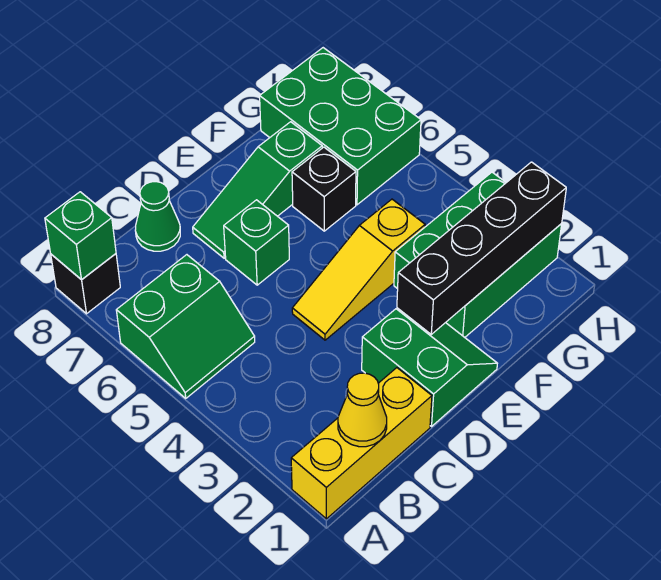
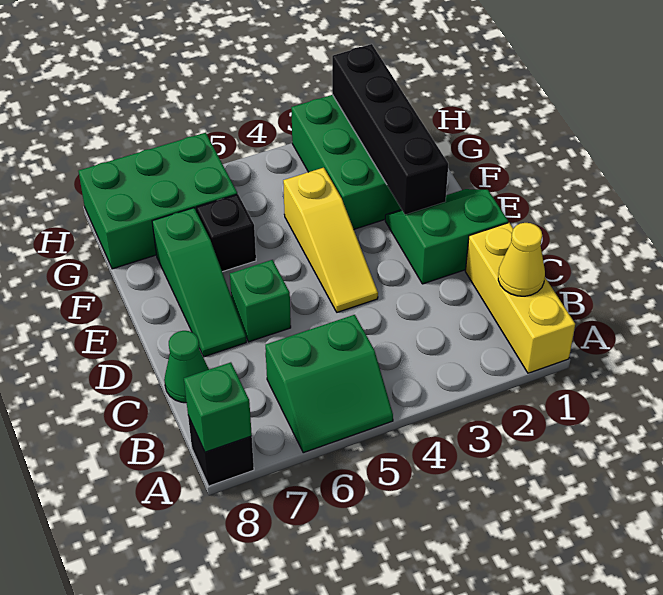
green slope A5:B6 level 1 top 6 -> green slope A5:B6 level 1 top B

